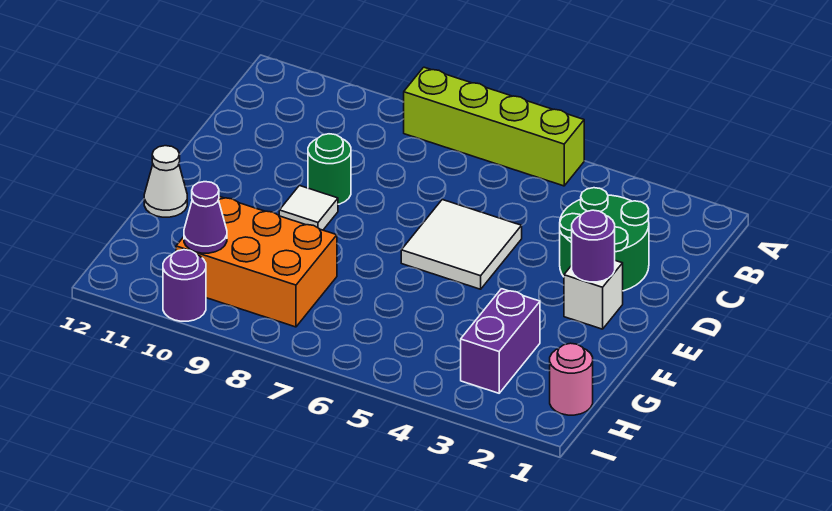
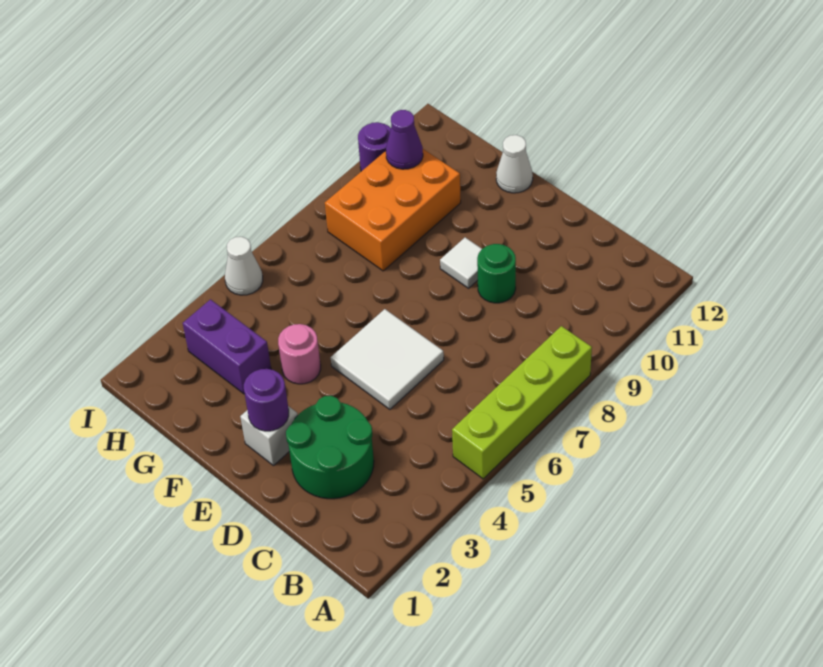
pink round brick H1 level 1 -> pink round brick F4 level 1
none -> white cone I5 level 1

